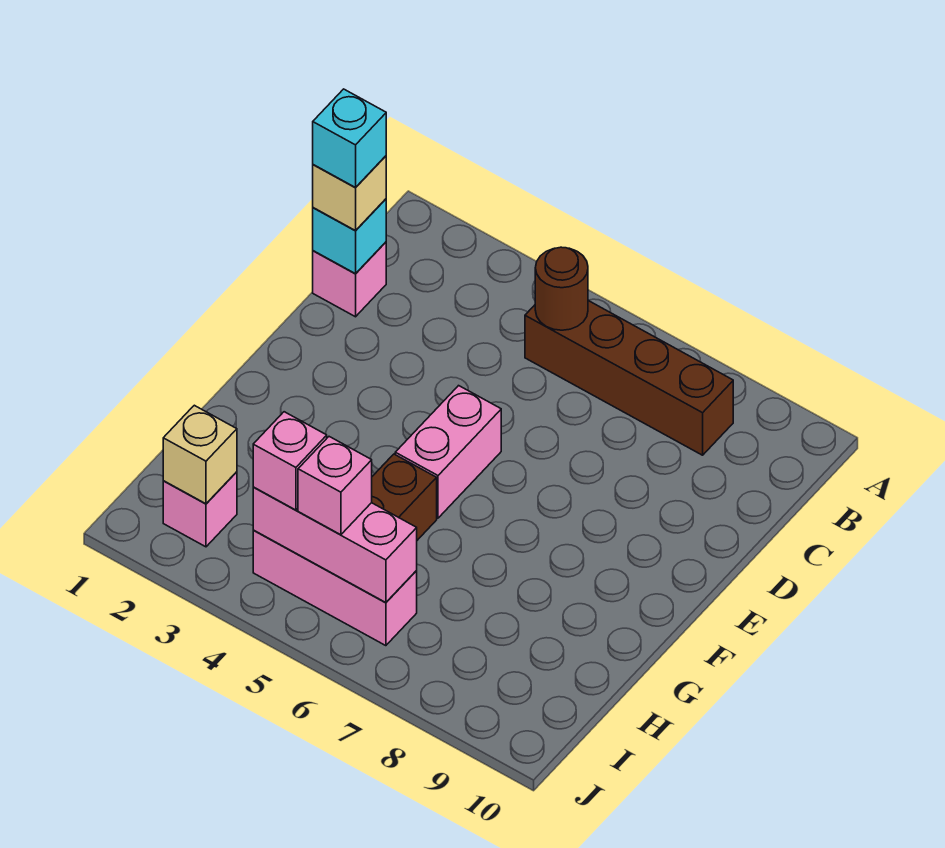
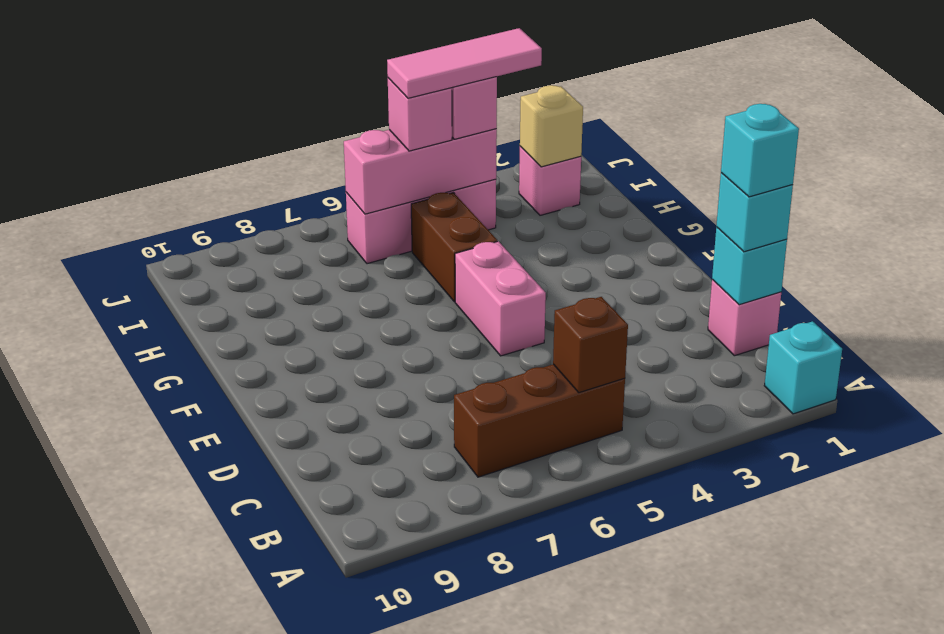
none -> cyan brick A1 level 1
brown brick B5:B8 level 1 -> brown brick B5:B7 level 1
brown round brick B5 level 2 -> brown brick B5 level 2
tan brick C1 level 3 -> cyan brick C1 level 3
none -> pink tile I3:I5 level 4

